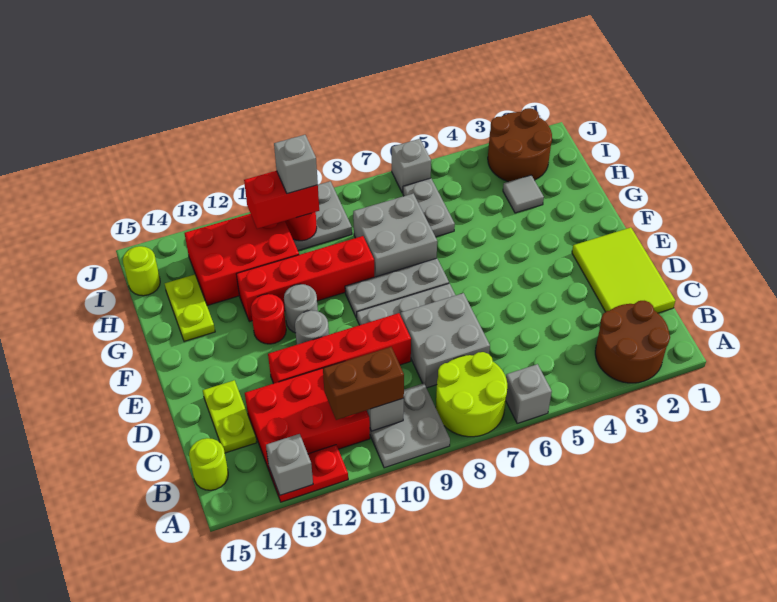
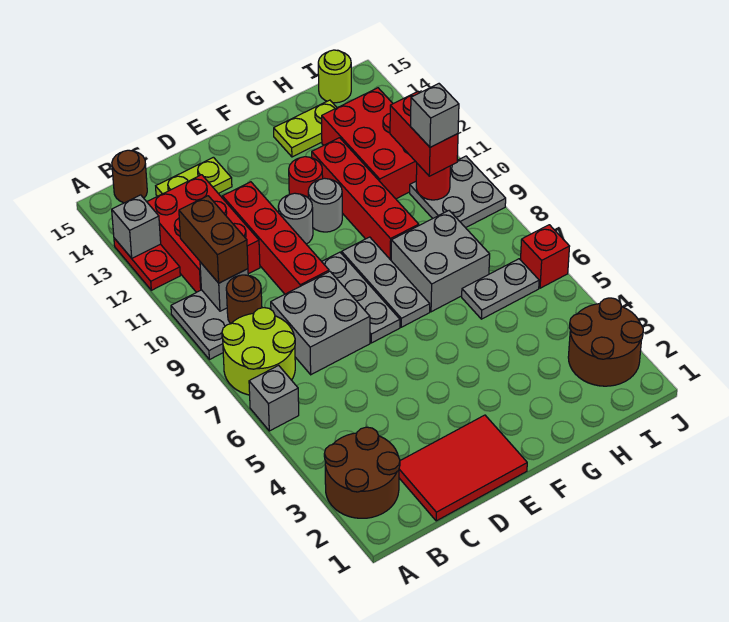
none -> brown round brick B9 level 2
lime round brick B15 level 1 -> brown round brick B15 level 1
lime tile C1:E2 level 1 -> red tile C1:E2 level 1
grey tile H3 level 1 -> none
grey brick J6 level 1 -> red brick J6 level 1

